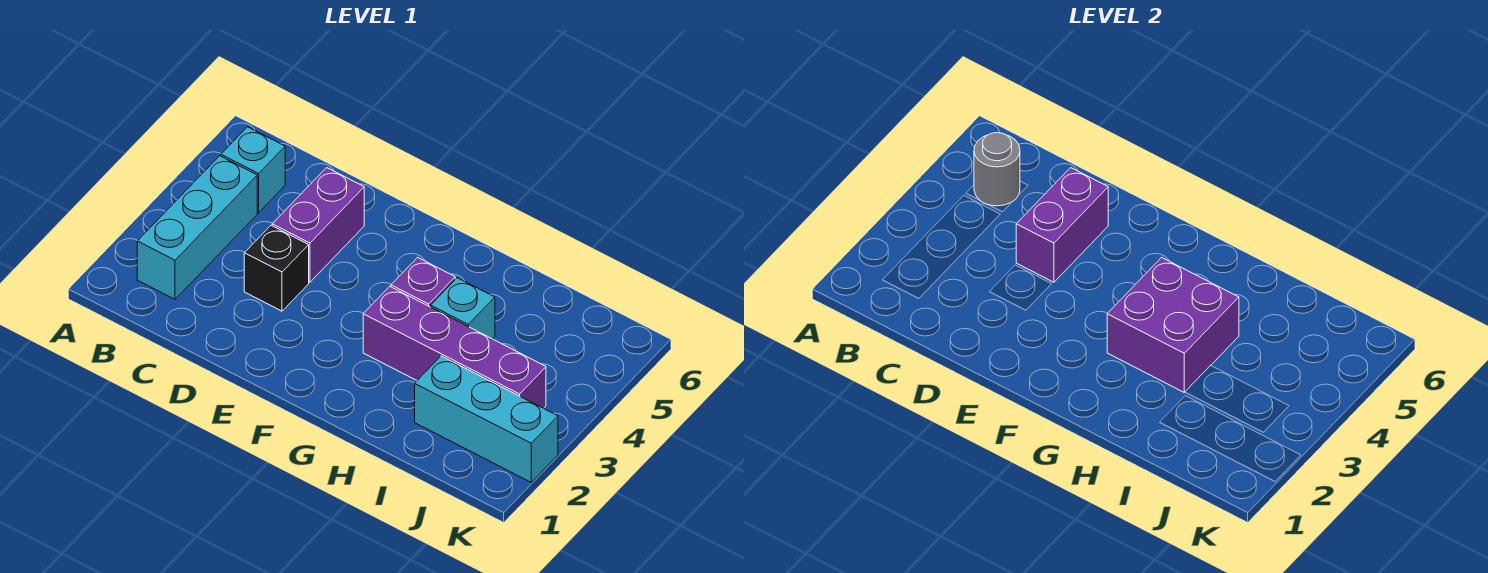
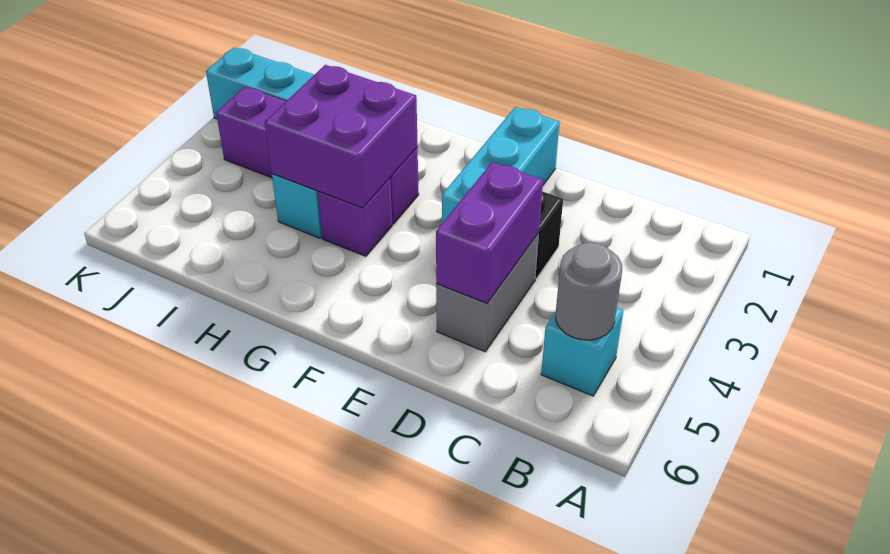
cyan brick B2:B4 level 1 -> cyan brick E1:E3 level 1
purple brick D4:D5 level 1 -> grey brick D4:D5 level 1

